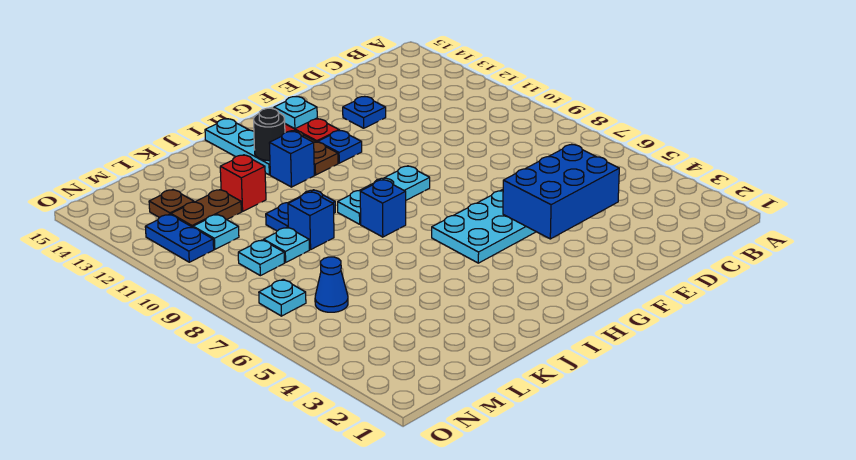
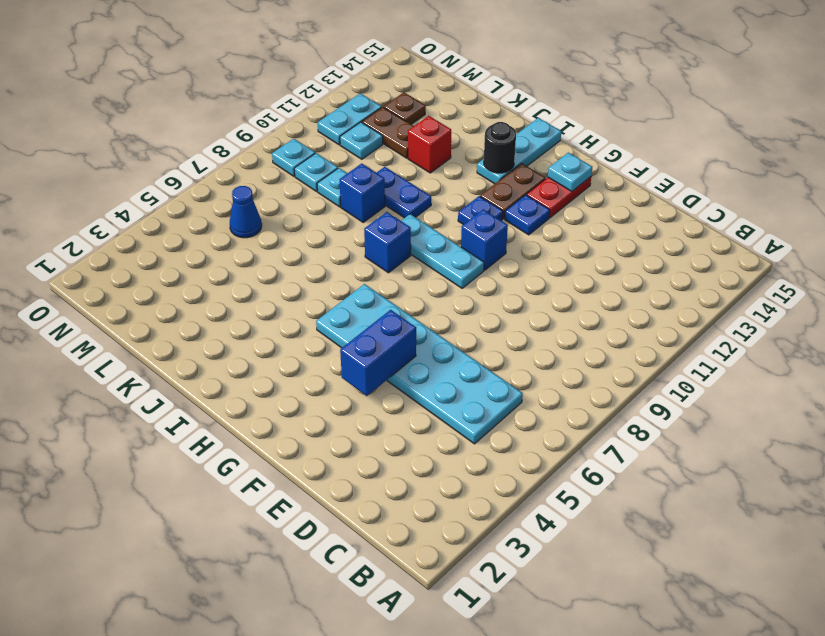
blue brick D4:F5 level 2 -> blue brick F4:F5 level 2
blue plate E13 level 1 -> blue plate H11 level 1
blue brick I12 level 1 -> blue brick G10 level 1
cyan plate N7 level 1 -> cyan plate N9 level 1
blue plate N11:N12 level 1 -> cyan plate N11:N12 level 1

